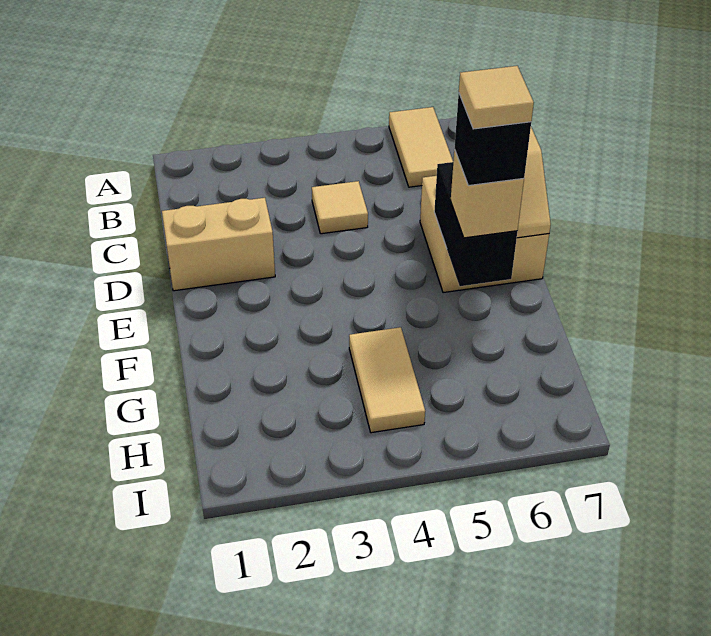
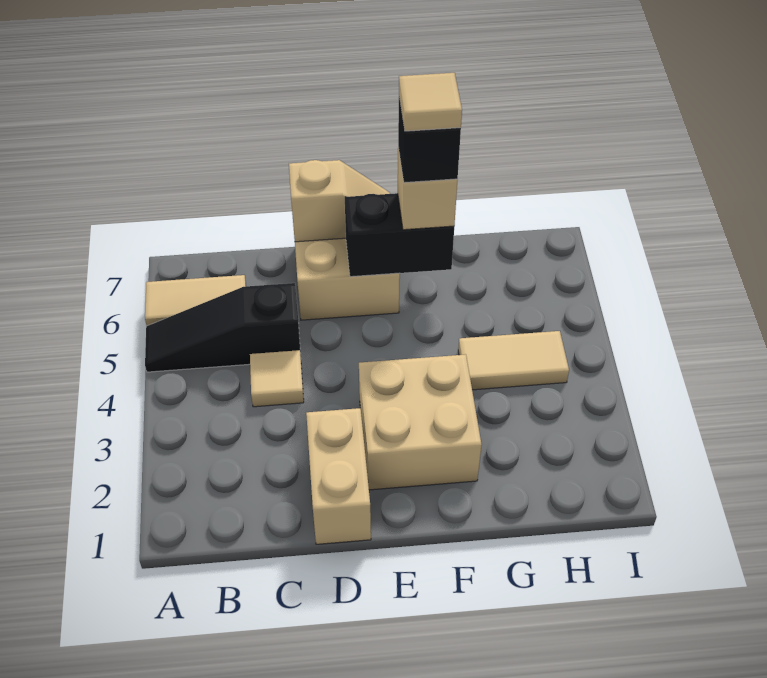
none -> black slope A5:C5 level 1 top C
none -> tan brick E2:F3 level 1

